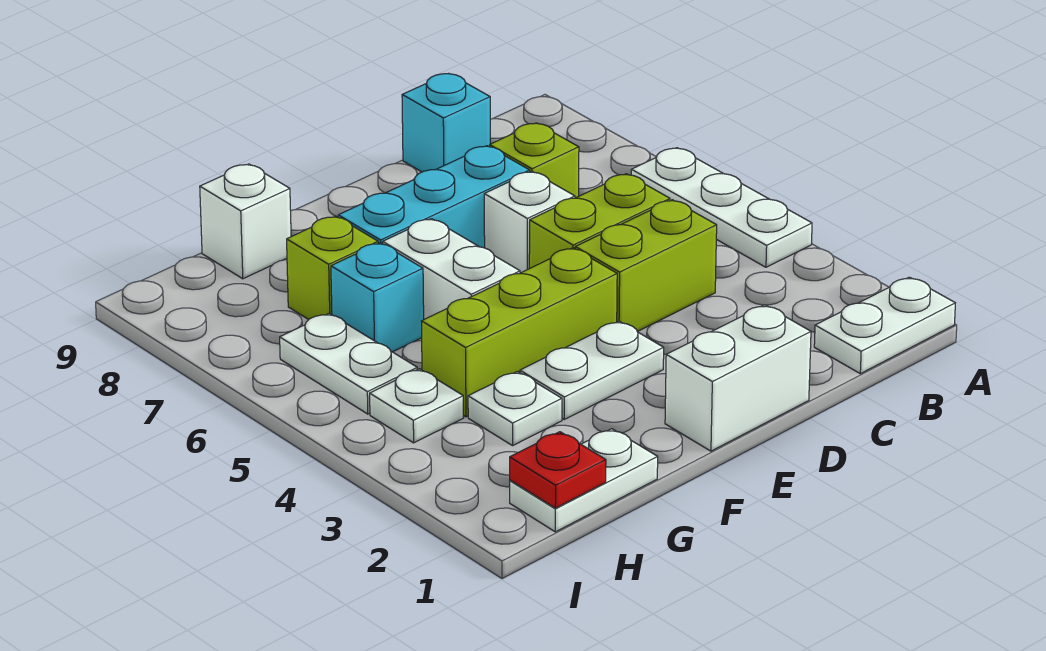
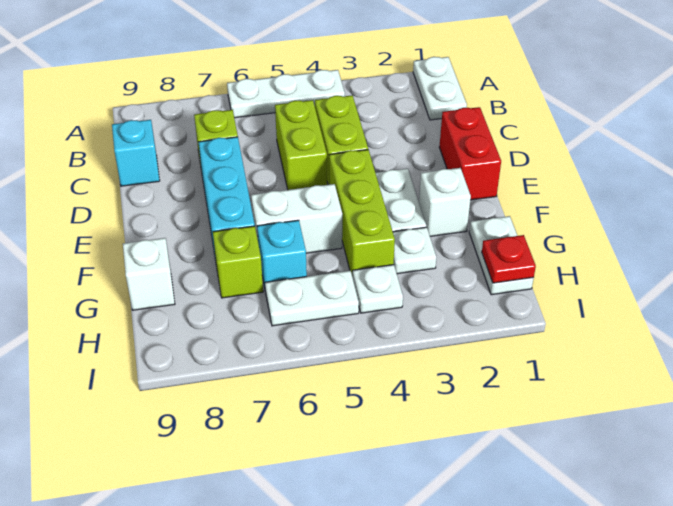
white brick D1:E1 level 1 -> red brick D1:E1 level 1
white brick D6 level 1 -> white brick F2 level 1

